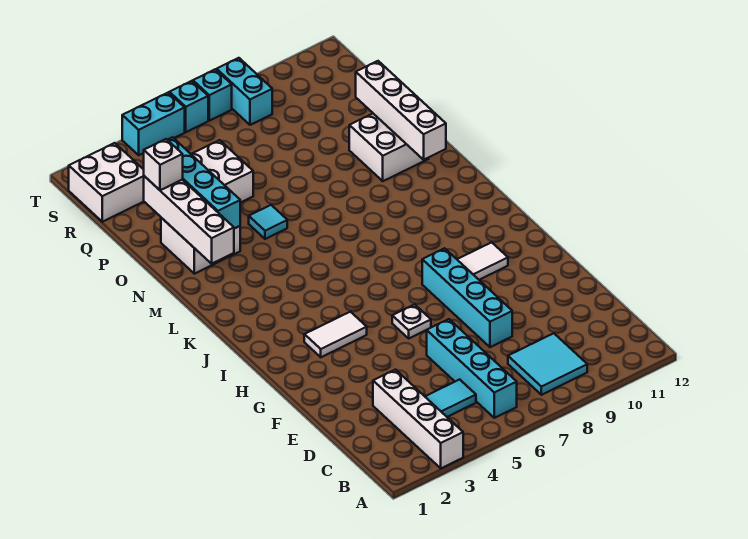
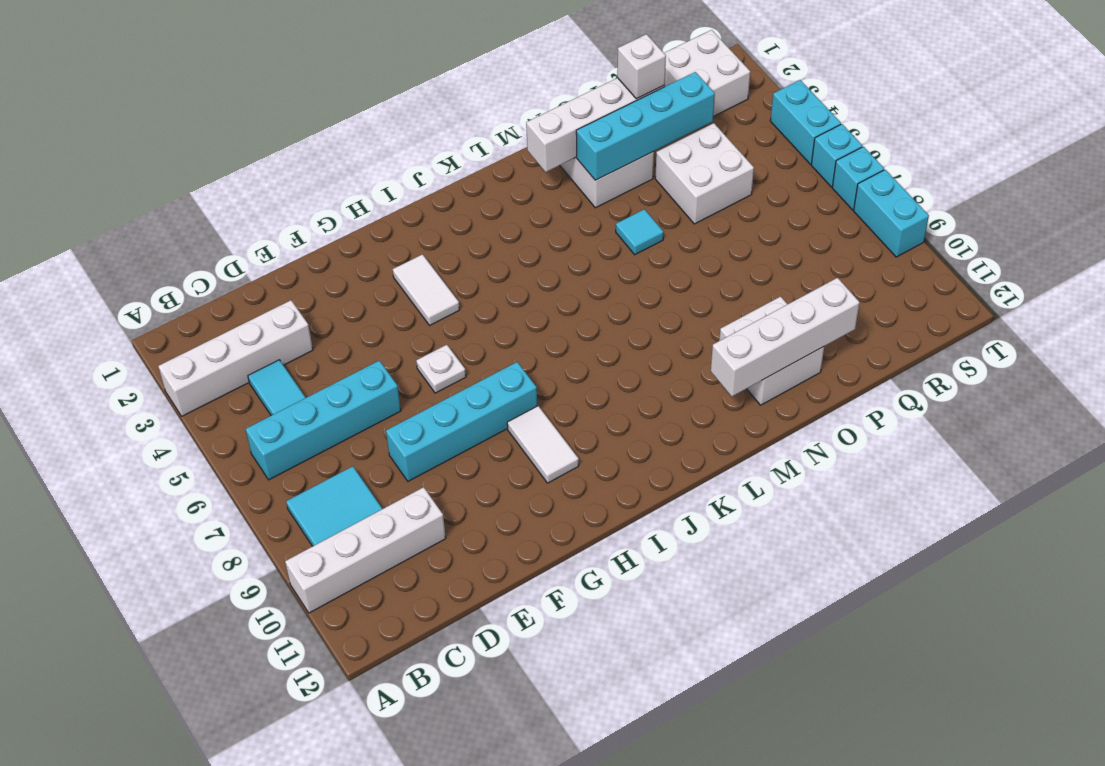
none -> white brick A10:D10 level 1
cyan brick S8:T8 level 1 -> cyan brick T8:T9 level 1

